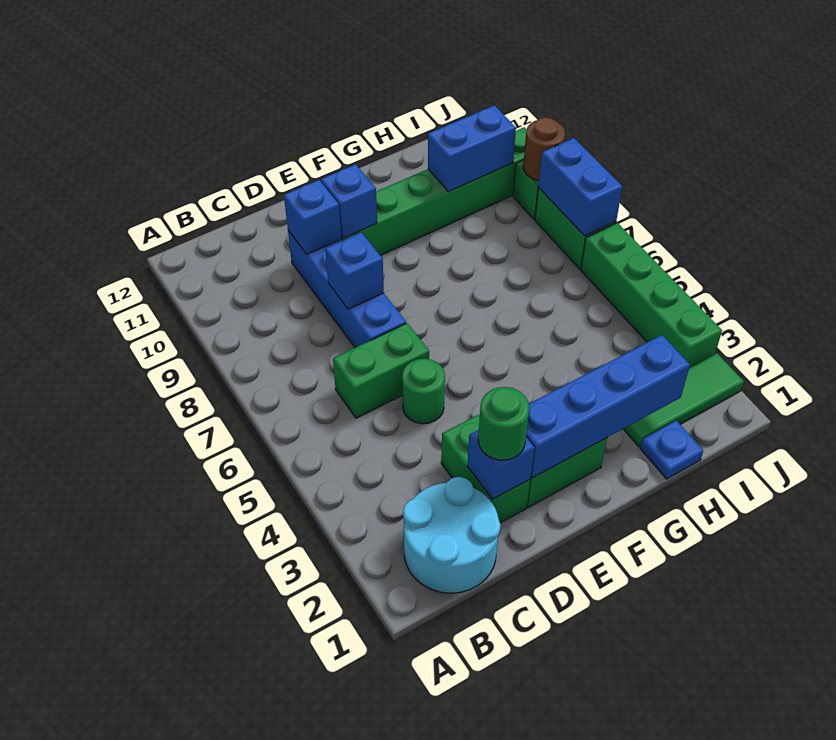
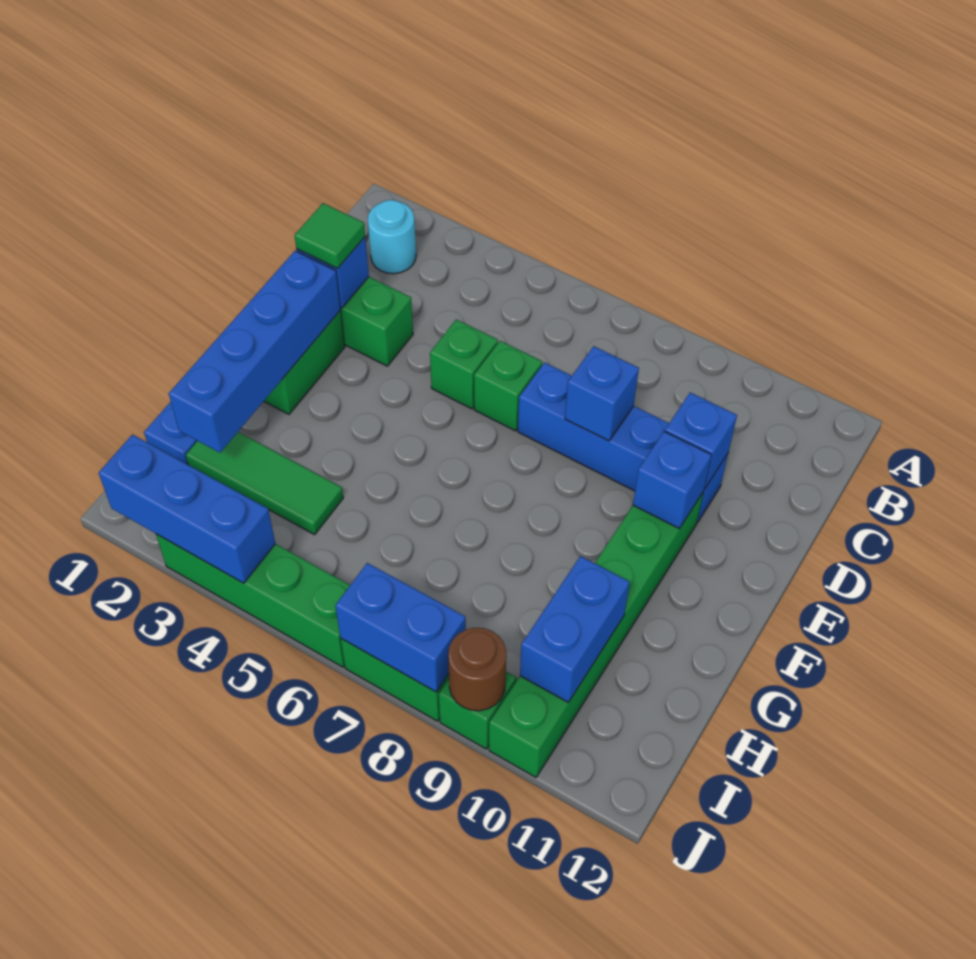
cyan round brick B1:C2 level 1 -> cyan round brick B2 level 1
green brick C6:D6 level 1 -> green brick D6 level 1
green round brick D2 level 3 -> green tile D2 level 3
green round brick D5 level 1 -> green brick D5 level 1
green tile H2:J2 level 1 -> green tile H2:H4 level 1
none -> blue brick J2:J4 level 2

